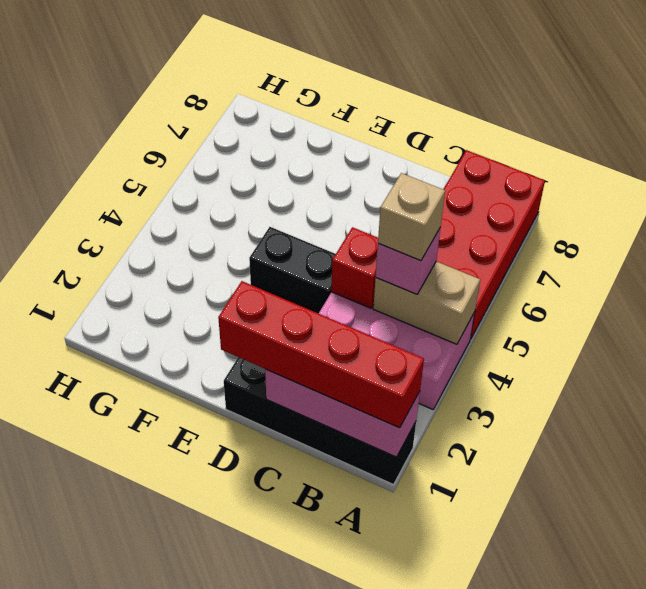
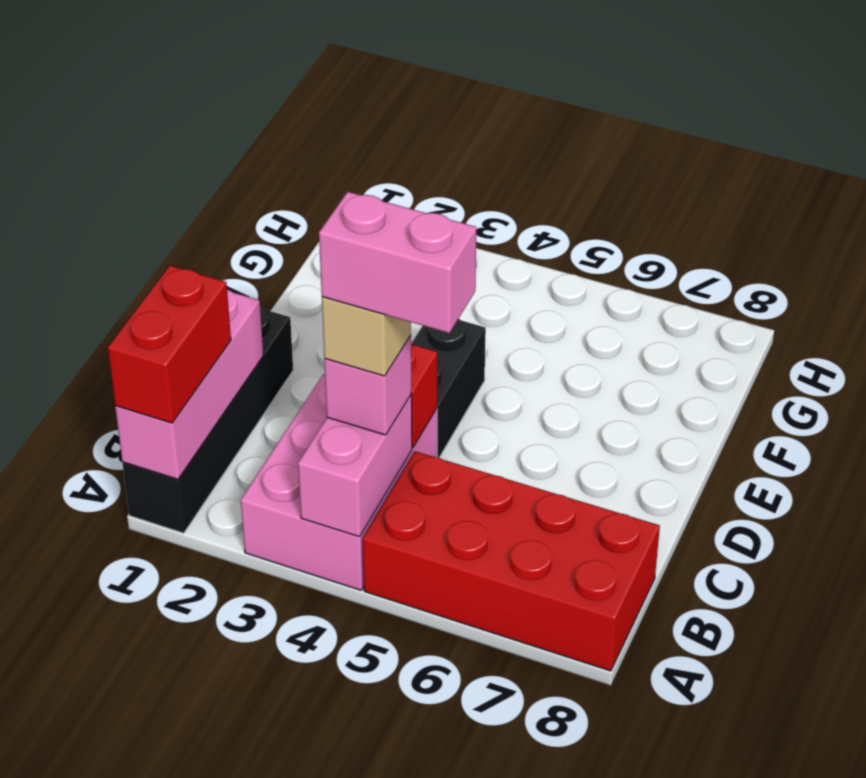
red brick A1:D1 level 3 -> red brick A1:B1 level 3
tan brick A4:B4 level 2 -> pink brick A4:B4 level 2
none -> pink brick B4:B5 level 5

